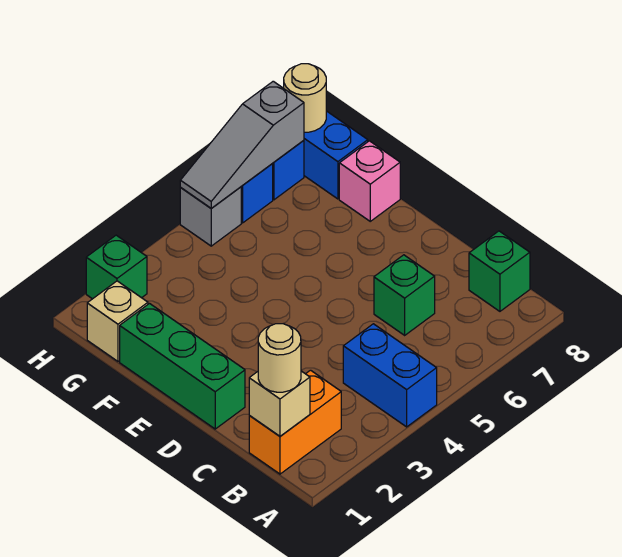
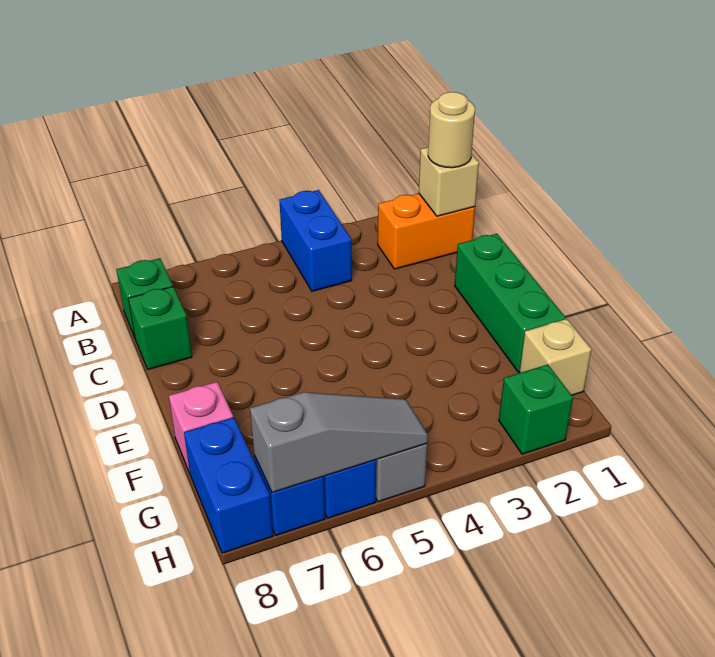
green brick C6 level 1 -> green brick C8 level 1
tan round brick H8 level 2 -> none

